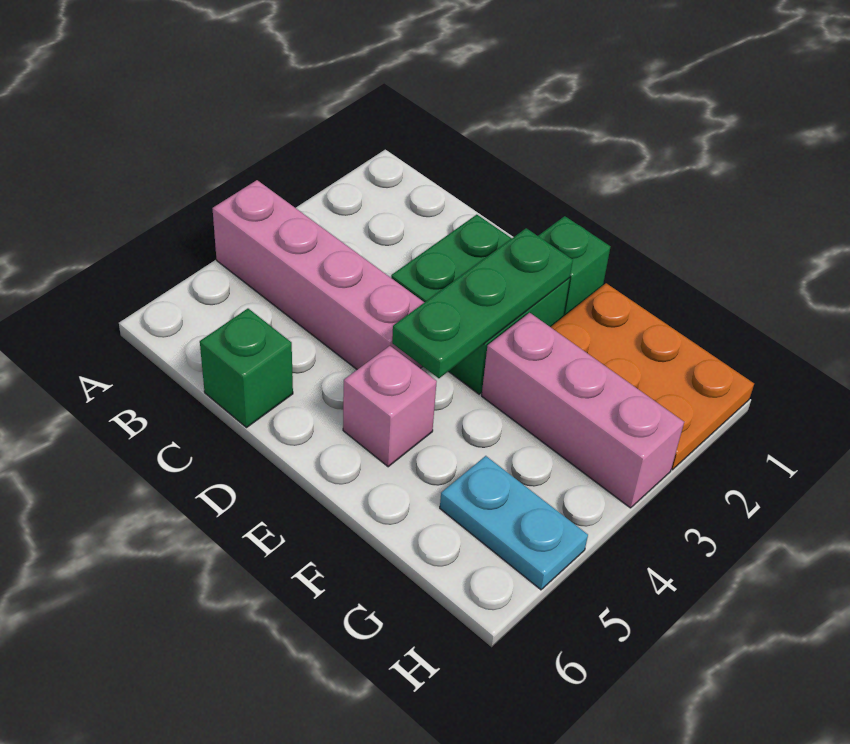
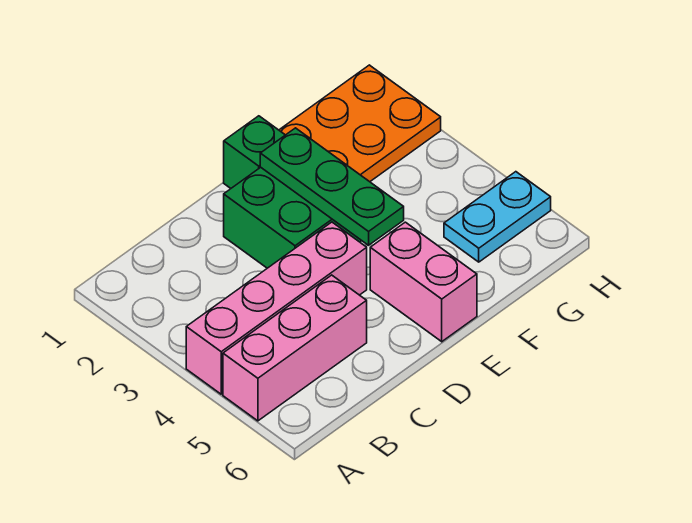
green brick C6 level 1 -> none
pink brick E5 level 1 -> pink brick E5:E6 level 1
pink brick F3:H3 level 1 -> pink brick A5:C5 level 1

